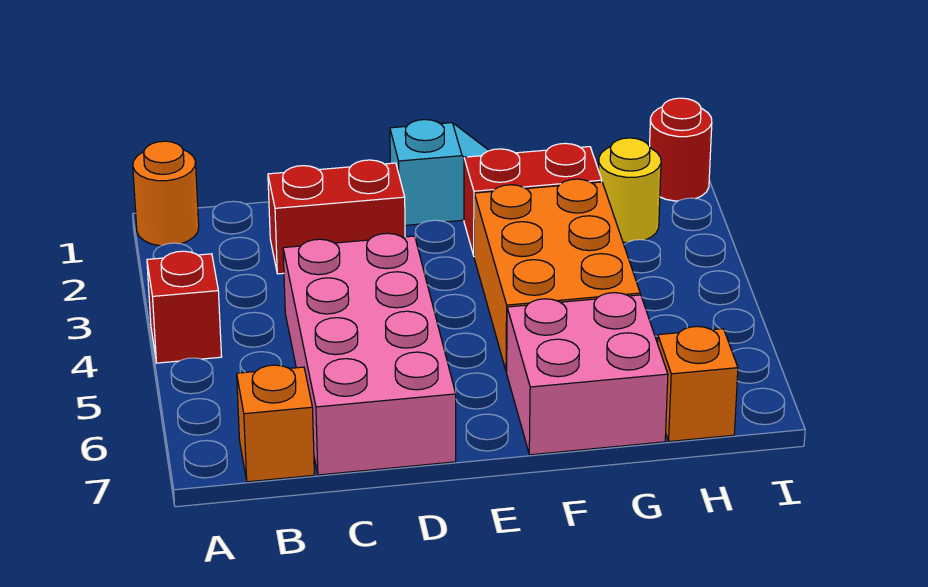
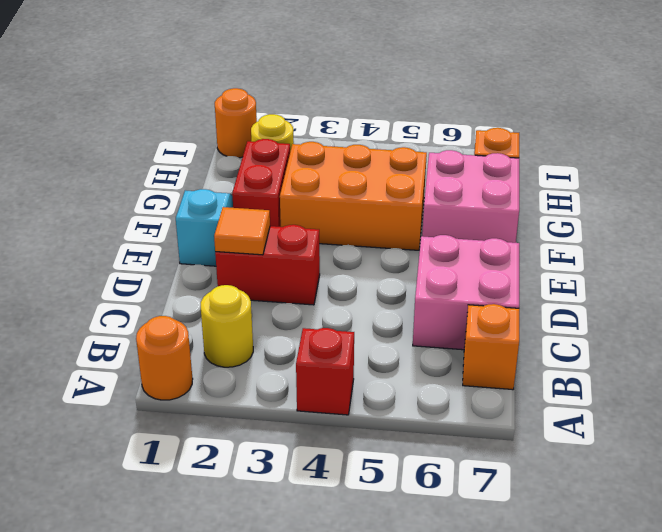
none -> yellow round brick B2 level 1
red brick C2:D2 level 1 -> red brick D2:D3 level 1
pink brick C4:D7 level 1 -> pink brick C6:D7 level 1
none -> orange tile D2 level 2
red round brick I1 level 1 -> orange round brick I1 level 1

